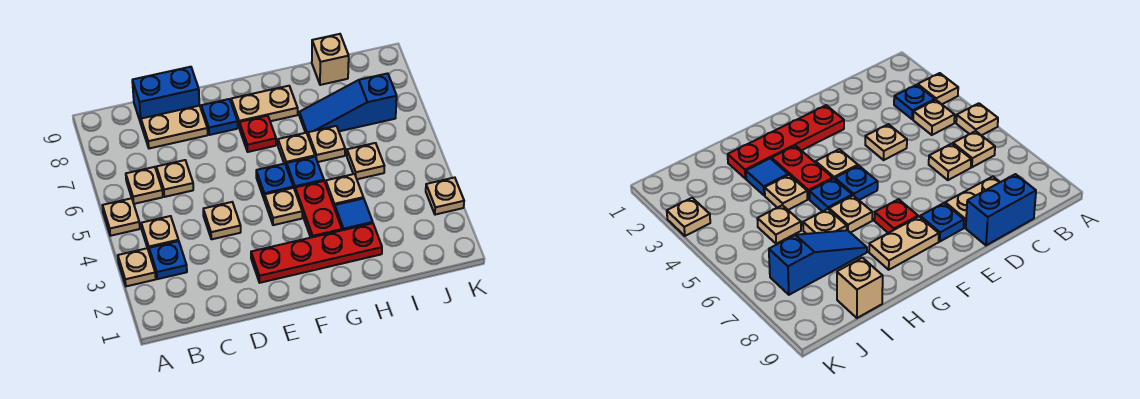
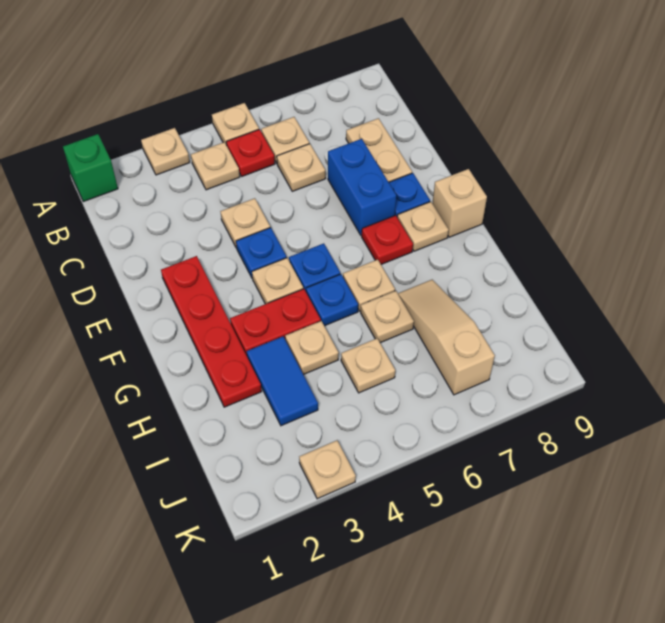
none -> green brick A1 level 1
blue plate B3 level 1 -> blue plate E4 level 1
none -> red plate B5 level 1
blue brick C9:D9 level 1 -> blue brick D7:E7 level 1
tan plate F8:G8 level 1 -> tan plate F8 level 1
blue tile H3 level 1 -> blue tile H3:I3 level 1
blue slope H7:J7 level 1 top J -> tan slope H7:J7 level 1 top J
tan brick I9 level 1 -> tan brick F9 level 1

